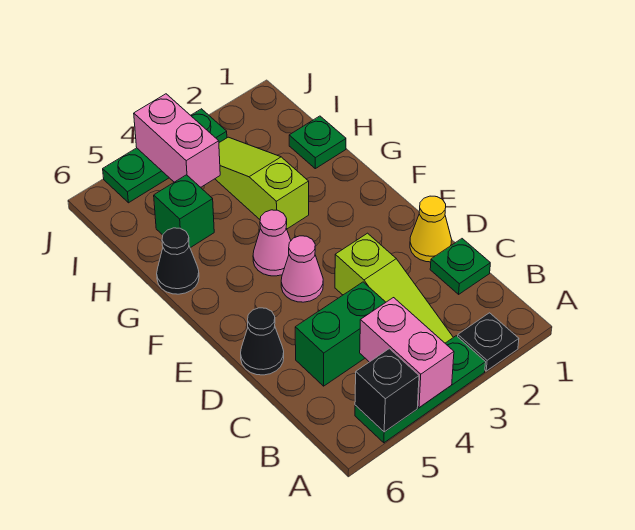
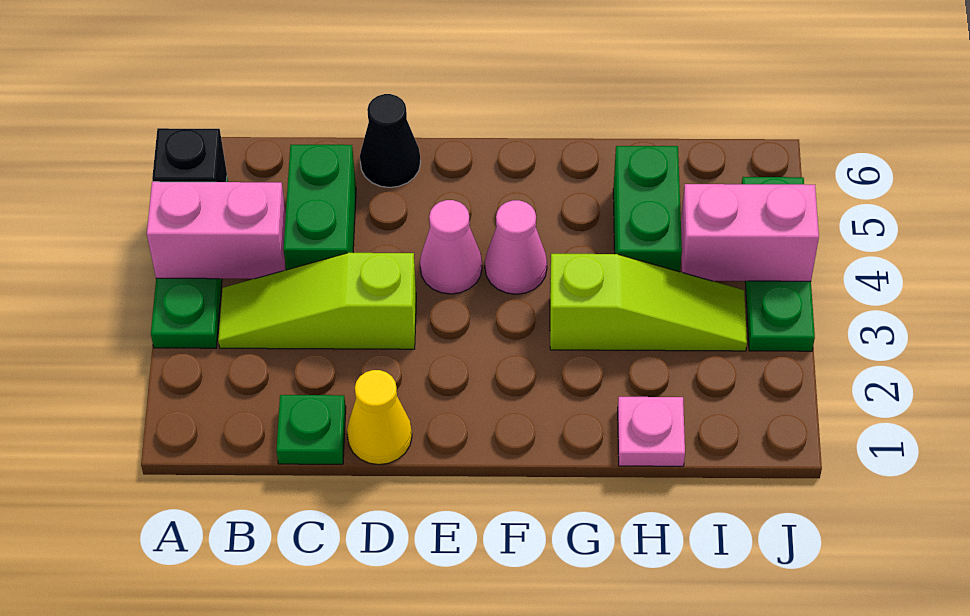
black plate A2 level 1 -> none
black cone G6 level 1 -> none
green plate H1 level 1 -> pink plate H1 level 1
green brick H5 level 1 -> green brick H4:H5 level 1

